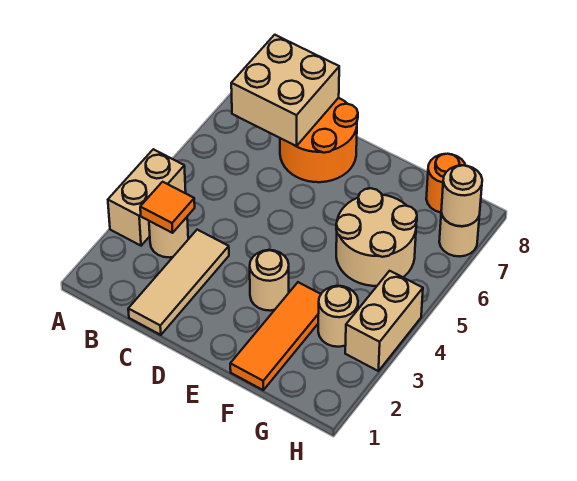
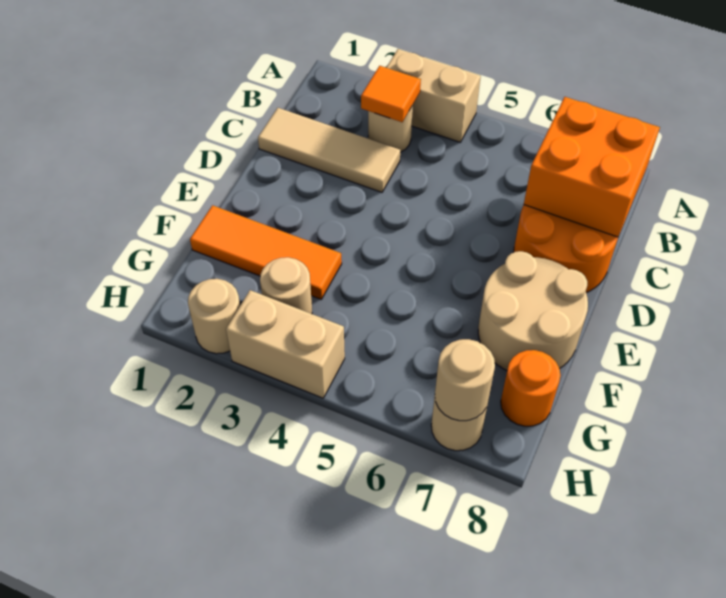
tan brick B7:C8 level 2 -> orange brick B7:C8 level 2
tan round brick E3 level 1 -> tan round brick H2 level 1
tan round brick F5:G6 level 1 -> tan round brick E7:F8 level 1

